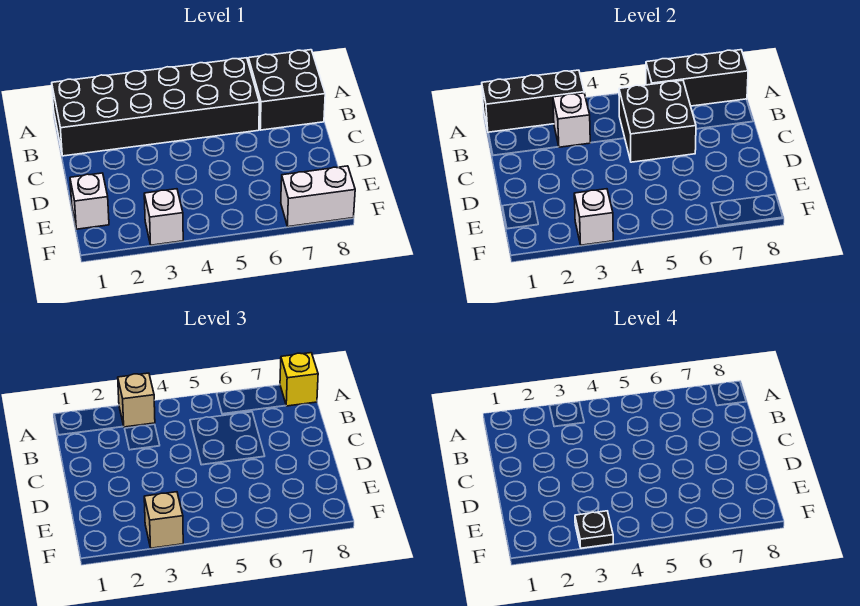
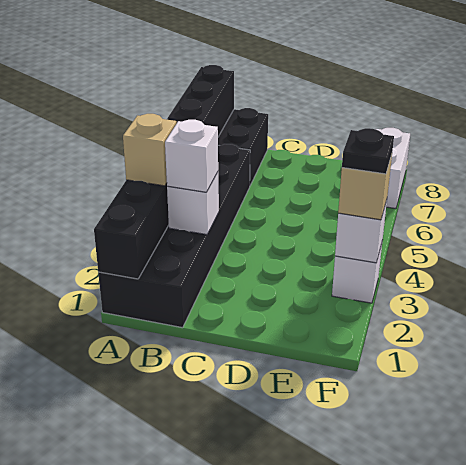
yellow brick A8 level 3 -> none
black brick B5:C6 level 2 -> none
white brick E1 level 1 -> white brick B3 level 3

